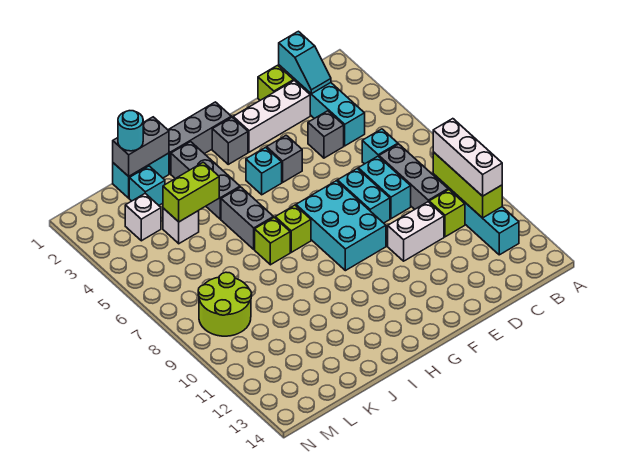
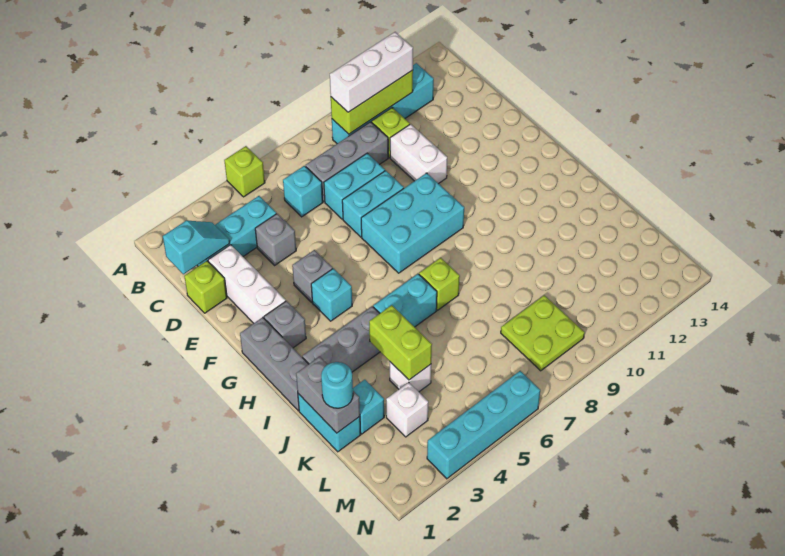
lime brick H7 level 1 -> lime brick A5 level 1
grey brick I5:I6 level 1 -> cyan brick I5:I6 level 1
lime round brick L8:M9 level 1 -> lime plate L8:M9 level 1
none -> cyan brick N3:N6 level 1

